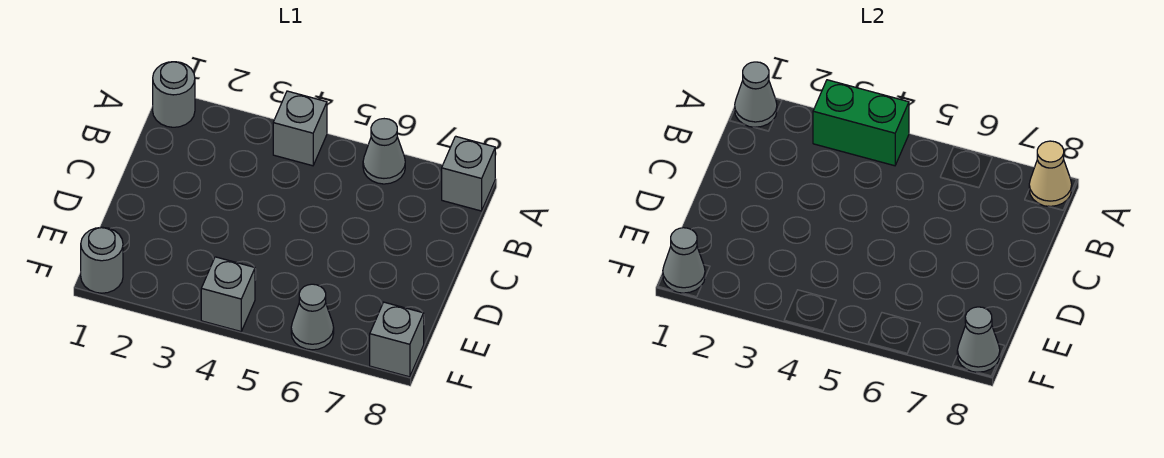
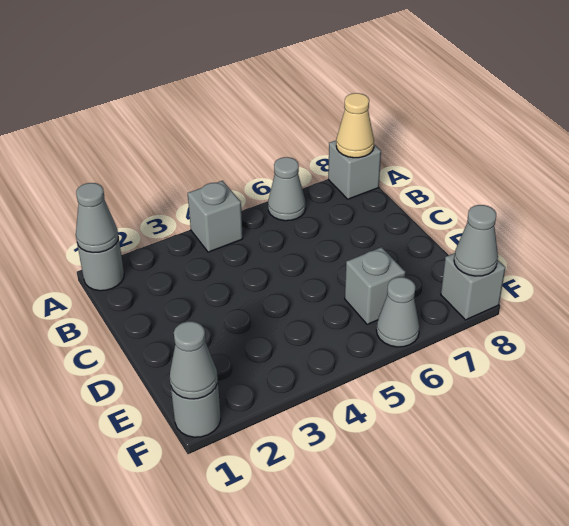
green brick A3:A4 level 2 -> none
grey brick F4 level 1 -> grey brick E6 level 1

